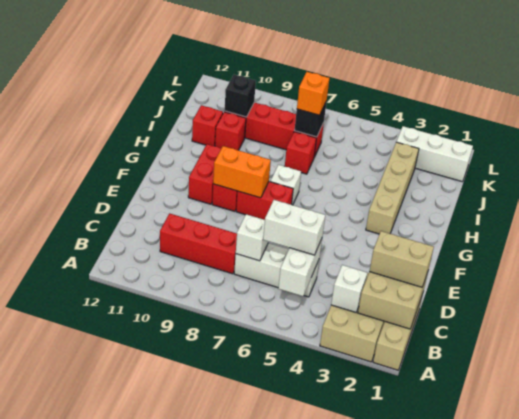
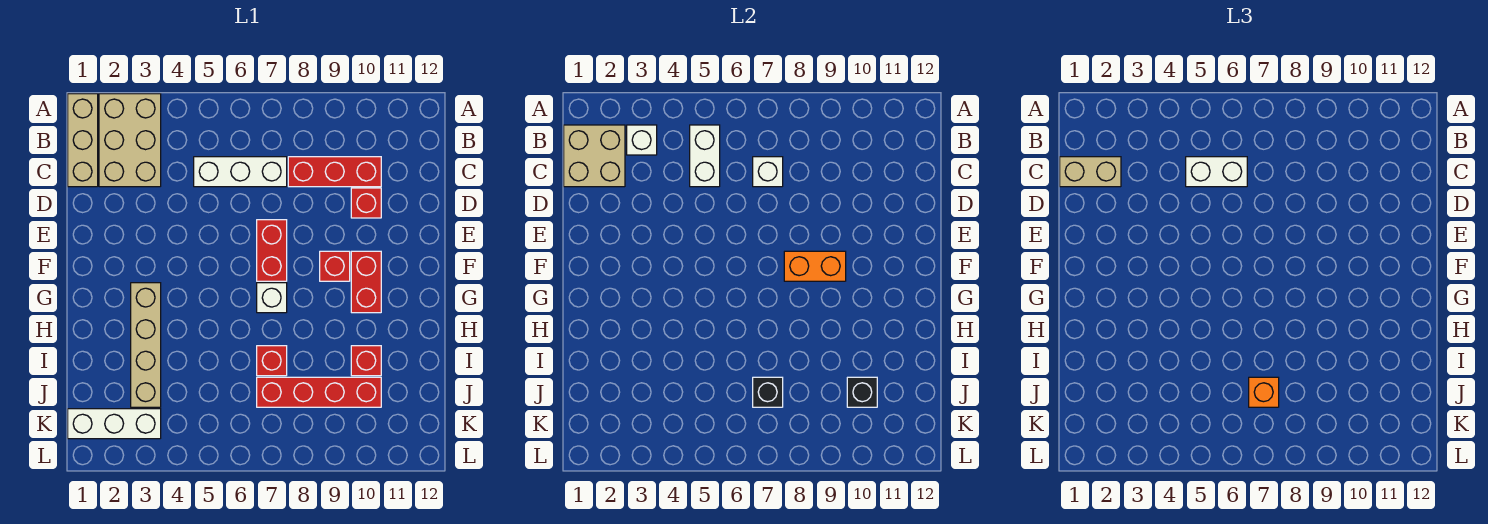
red brick F7:F8 level 1 -> red brick E7:F7 level 1
red brick I11 level 1 -> red brick D10 level 1

